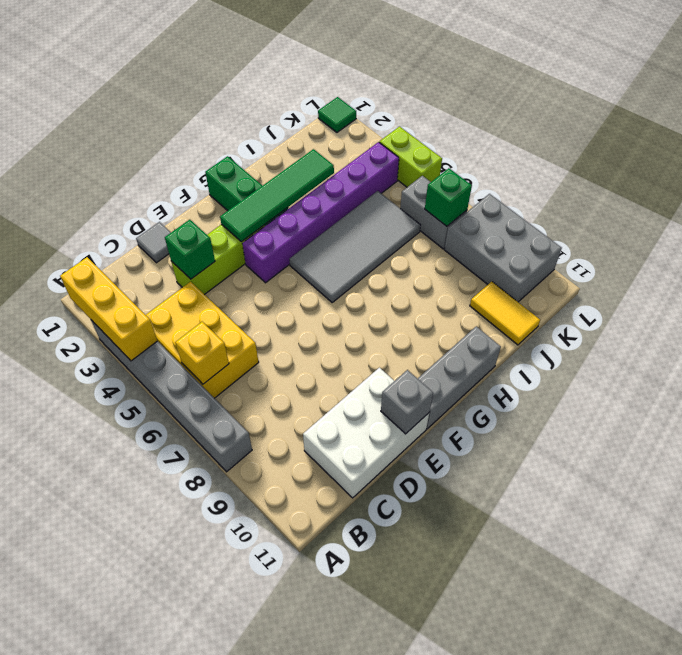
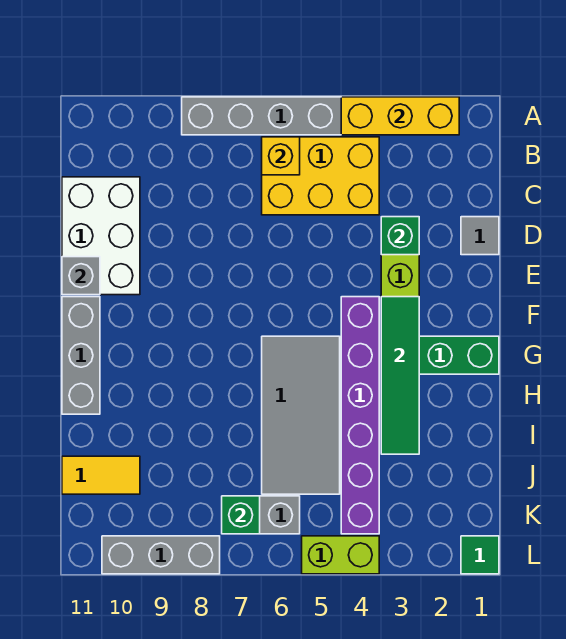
grey brick K8:L10 level 1 -> grey brick L8:L10 level 1

